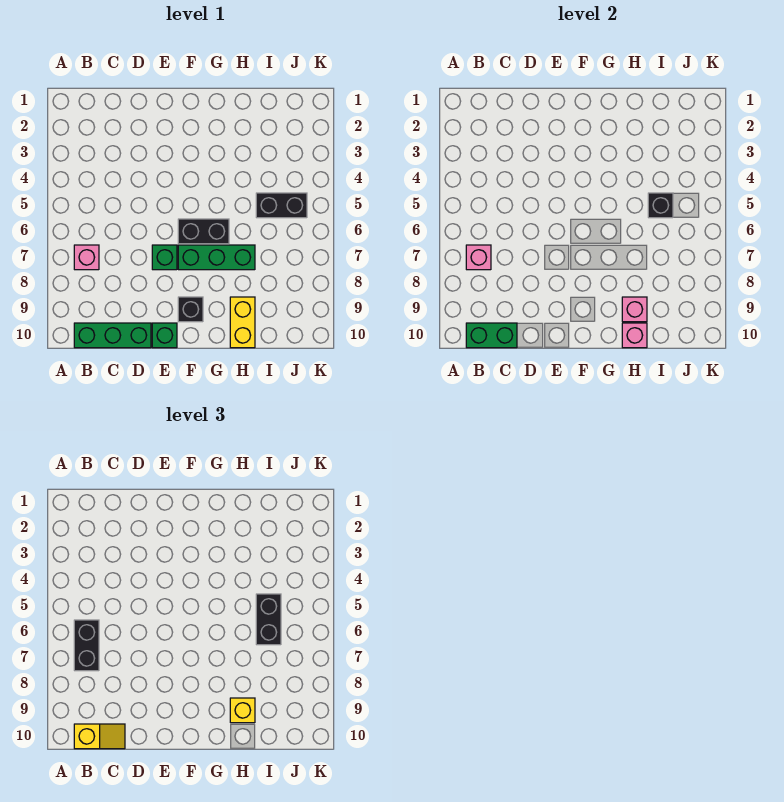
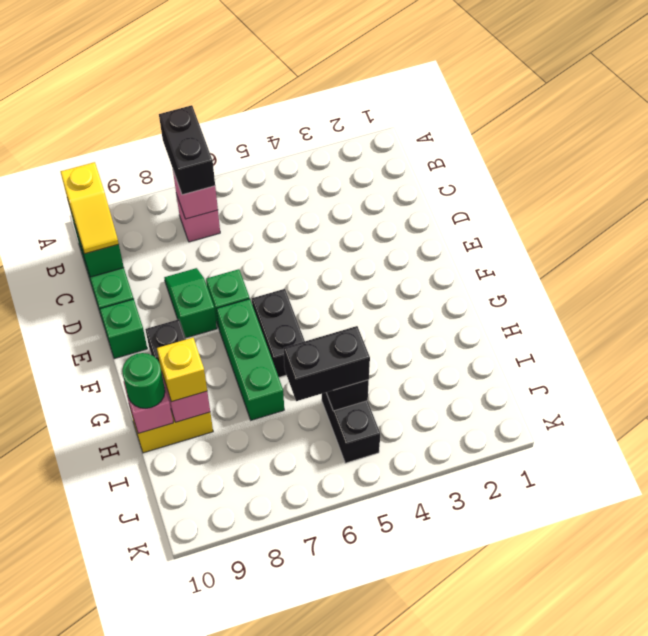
black brick B6:B7 level 3 -> black brick A7:B7 level 3
none -> green slope D8:E8 level 1 top E
none -> green round brick H10 level 3

